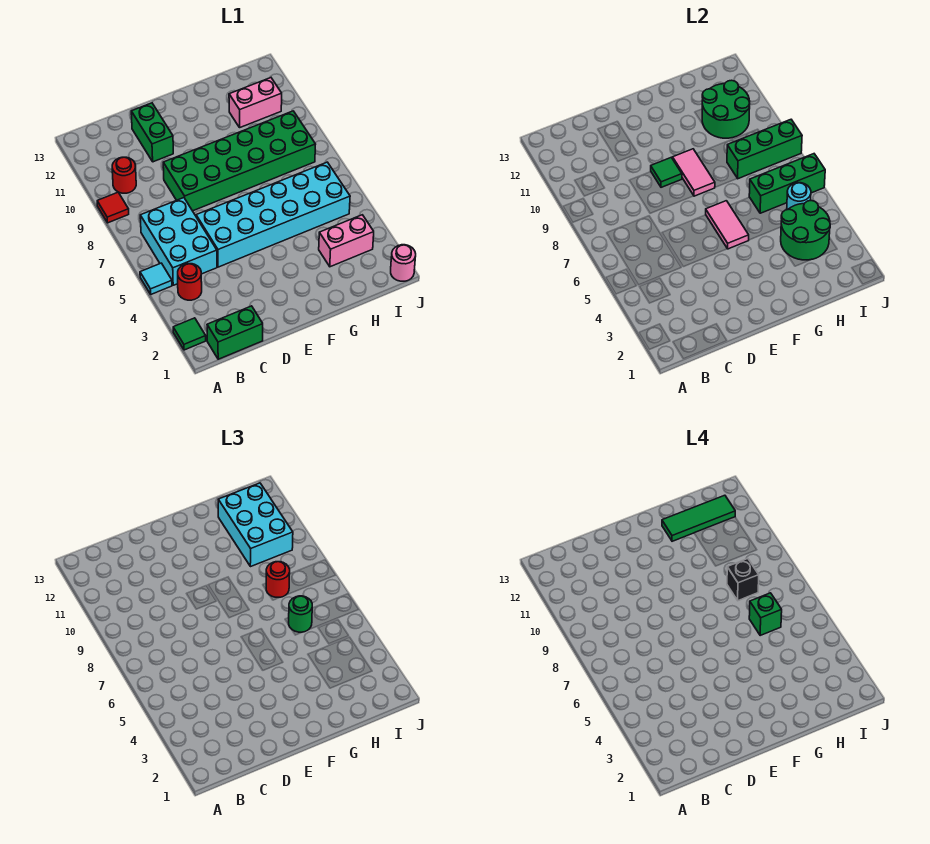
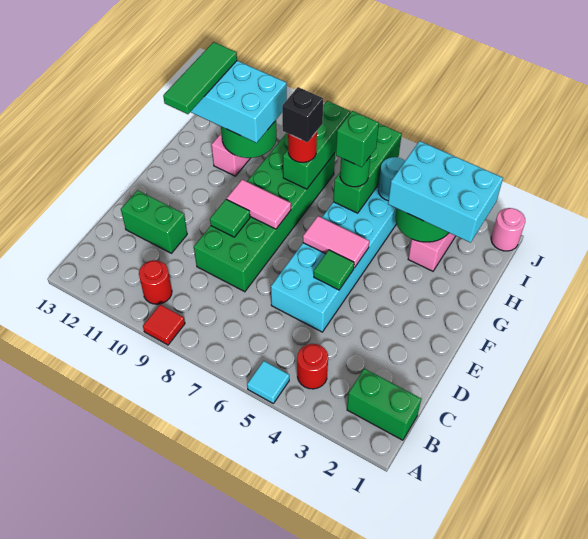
green tile A2 level 1 -> green tile E5 level 2
green brick B1:C1 level 1 -> green brick B1:B2 level 1
cyan brick B5:C7 level 1 -> cyan brick H2:I4 level 3

